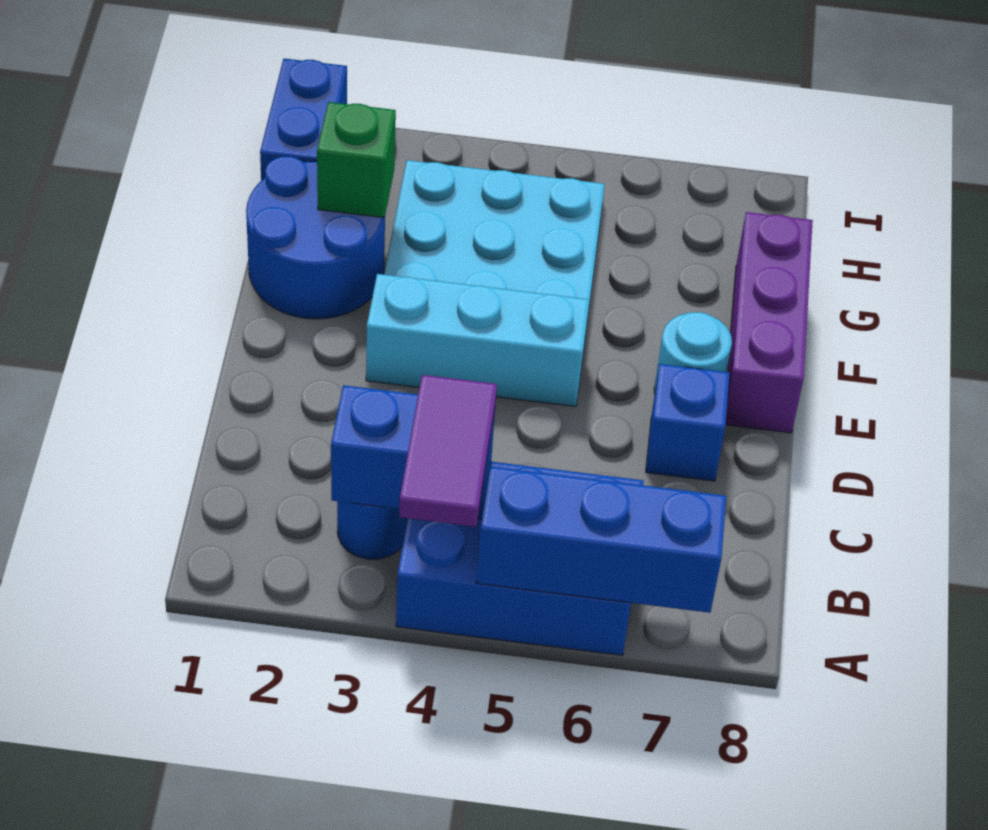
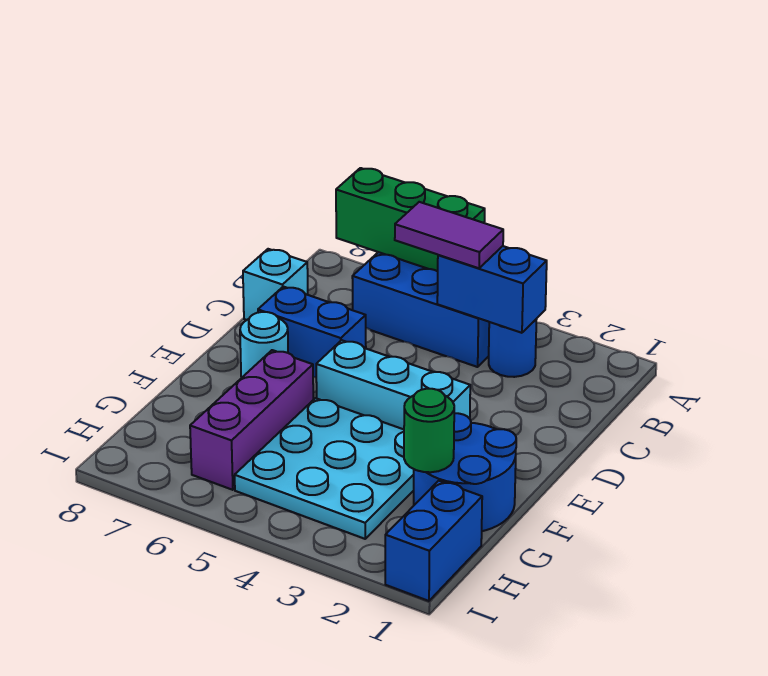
purple tile A4:B4 level 3 -> purple tile B4:B5 level 3
blue brick A5:A7 level 2 -> green brick A5:A7 level 2
none -> cyan brick C8 level 1
blue brick D7 level 1 -> blue brick D6:D7 level 1
purple brick E8:G8 level 1 -> purple brick F6:H6 level 1
green brick G2 level 2 -> green round brick G2 level 2

